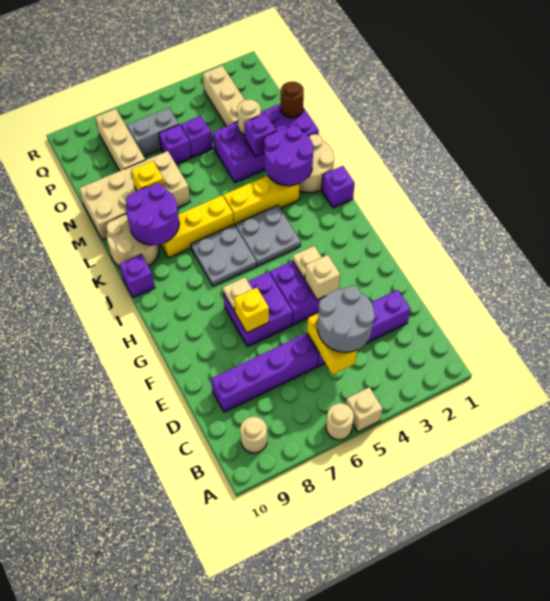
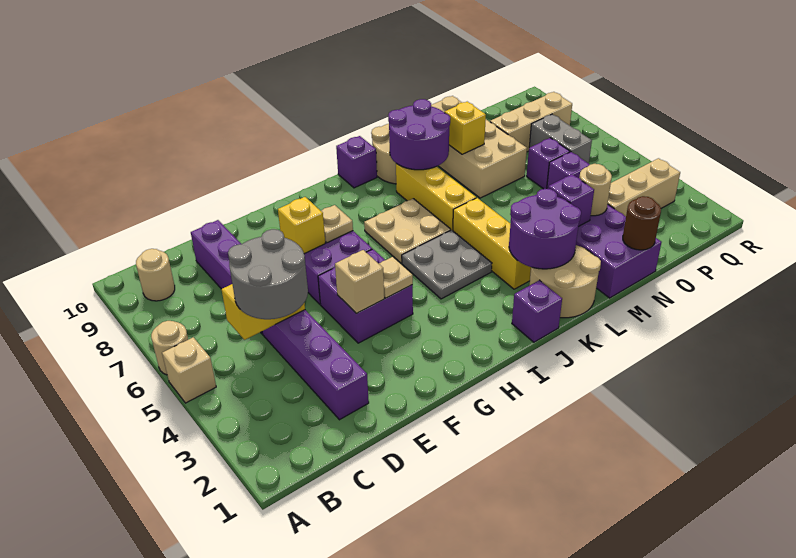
grey plate I6:J7 level 1 -> tan plate I6:J7 level 1

